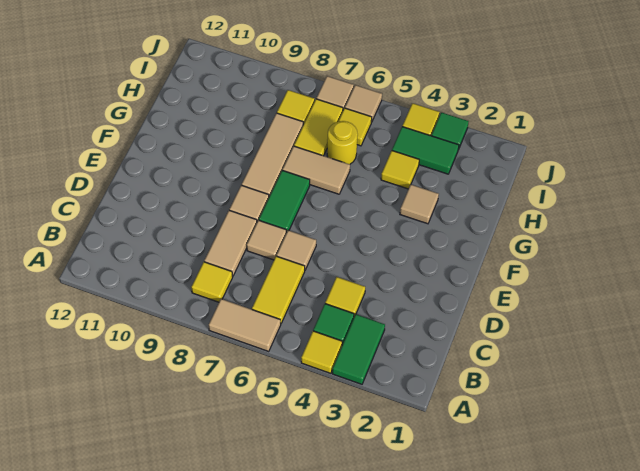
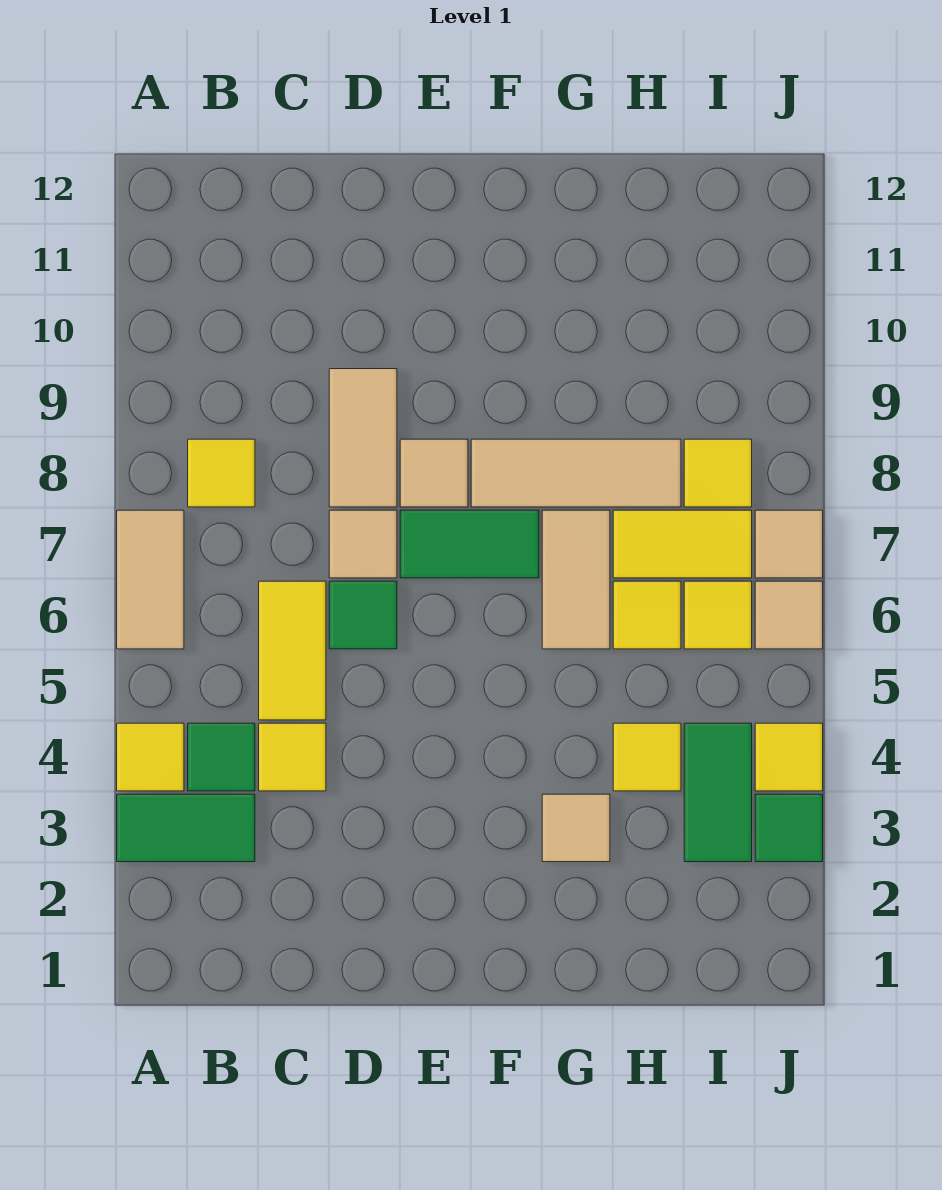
yellow tile B6:C6 level 1 -> yellow tile C5:C6 level 1
tan tile C8:D8 level 1 -> tan tile D8:D9 level 1
tan tile D6 level 1 -> green tile D6 level 1
yellow round brick H6 level 1 -> yellow tile H6 level 1

